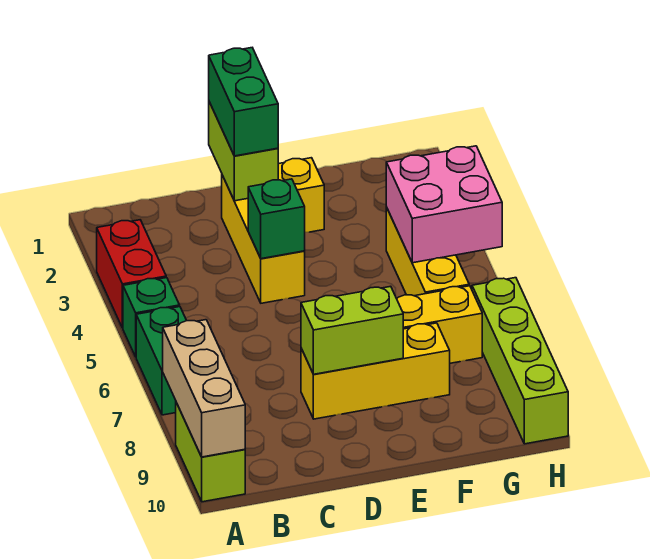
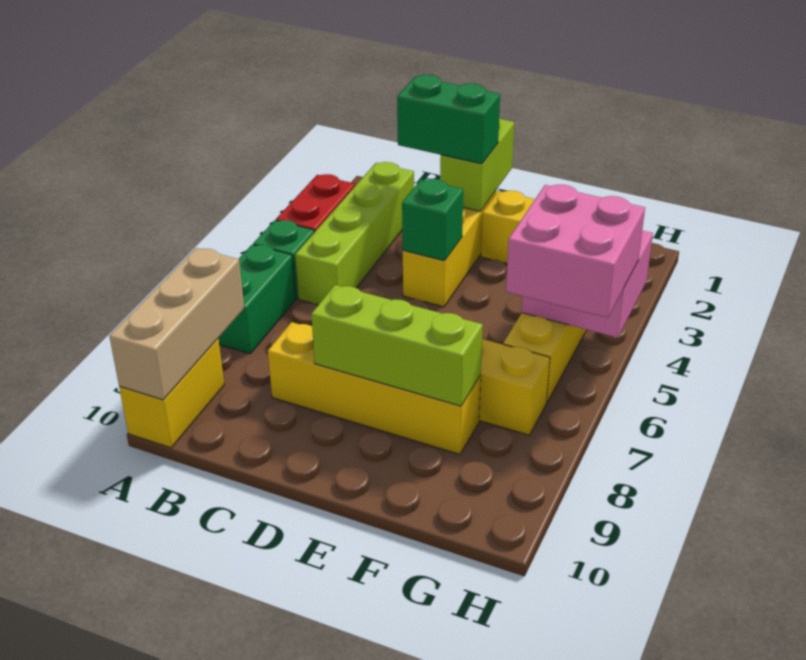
lime brick A9:A10 level 1 -> yellow brick A9:A10 level 1
green brick D1:D2 level 3 -> green brick C2:D2 level 3
yellow brick D8:F8 level 1 -> yellow brick C8:F8 level 1
lime brick D8:E8 level 2 -> lime brick D8:F8 level 2
none -> pink brick G5:H6 level 3
lime brick H7:H10 level 1 -> lime brick B2:B5 level 1

